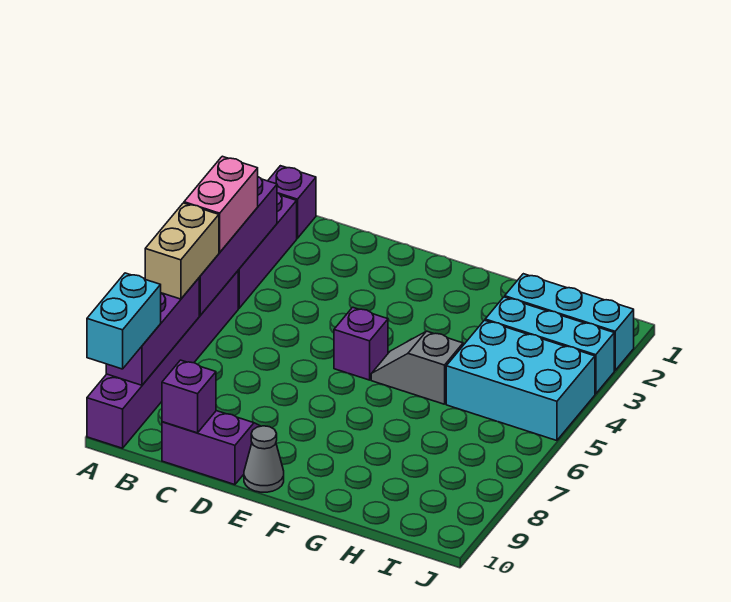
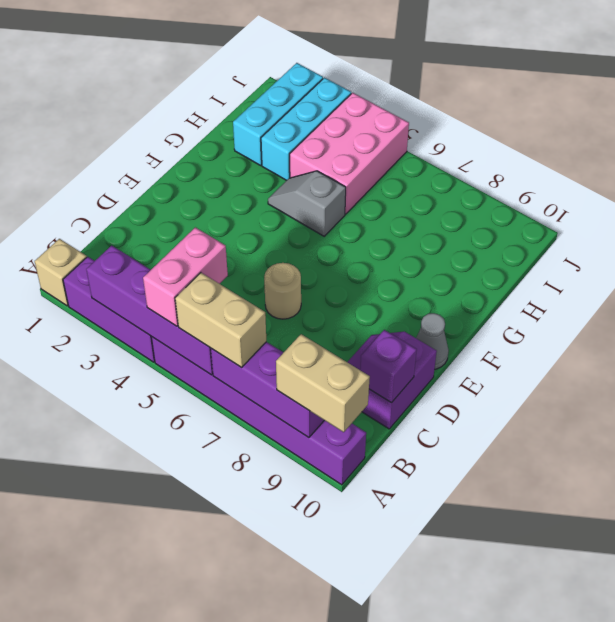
purple brick A1 level 1 -> tan brick A1 level 1
pink brick A4:A5 level 3 -> pink brick A5:B5 level 3
cyan brick A9:A10 level 3 -> tan brick A9:A10 level 3
none -> tan round brick D6 level 1
purple brick E5 level 1 -> none
grey slope F5:G5 level 1 top G -> grey slope G4:G5 level 1 top 5
cyan brick H4:J5 level 1 -> pink brick H4:J5 level 1

